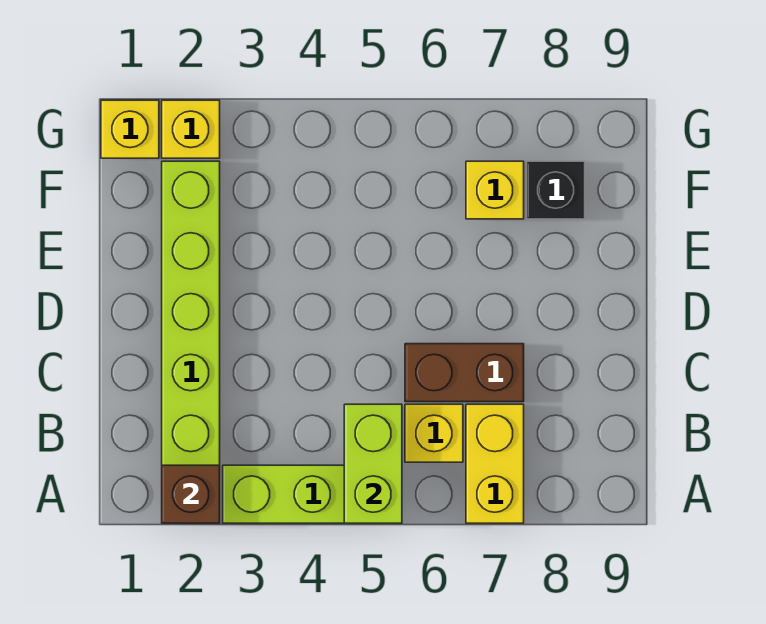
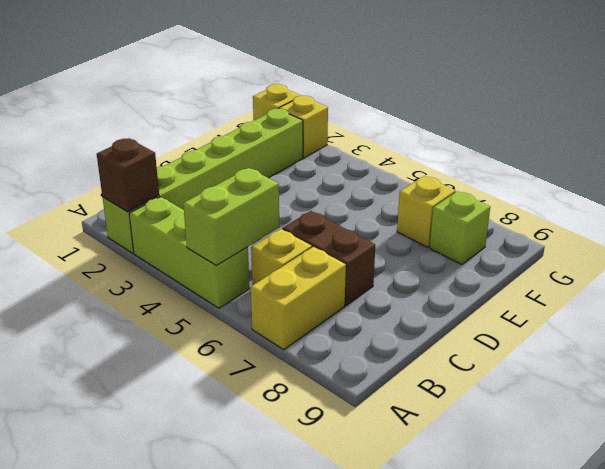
black brick F8 level 1 -> lime brick F8 level 1

